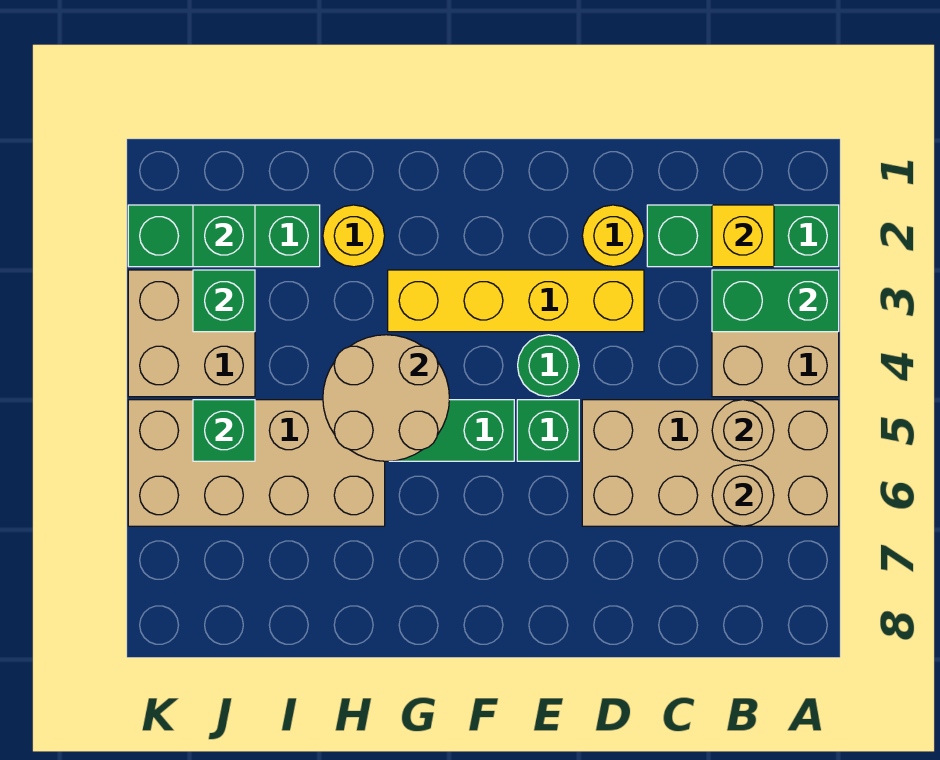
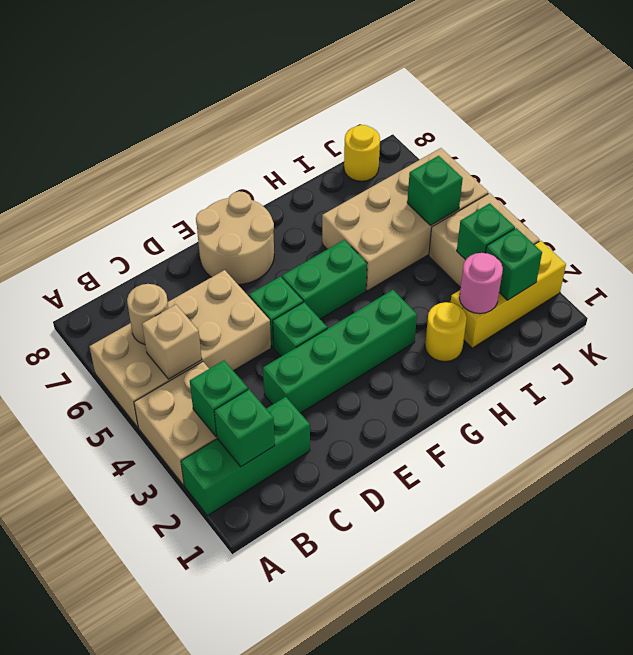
green brick A3:B3 level 2 -> green brick B3 level 2
yellow brick B2 level 2 -> green brick B2 level 2
tan round brick B5 level 2 -> tan brick B5 level 2
yellow round brick D2 level 1 -> yellow round brick J8 level 1
yellow brick D3:G3 level 1 -> green brick D3:G3 level 1
green round brick E4 level 1 -> green brick E4 level 1
tan round brick G4:H5 level 2 -> tan round brick E7:F8 level 1
green brick I2:K2 level 1 -> yellow brick I2:K2 level 1
none -> pink round brick I2 level 2

